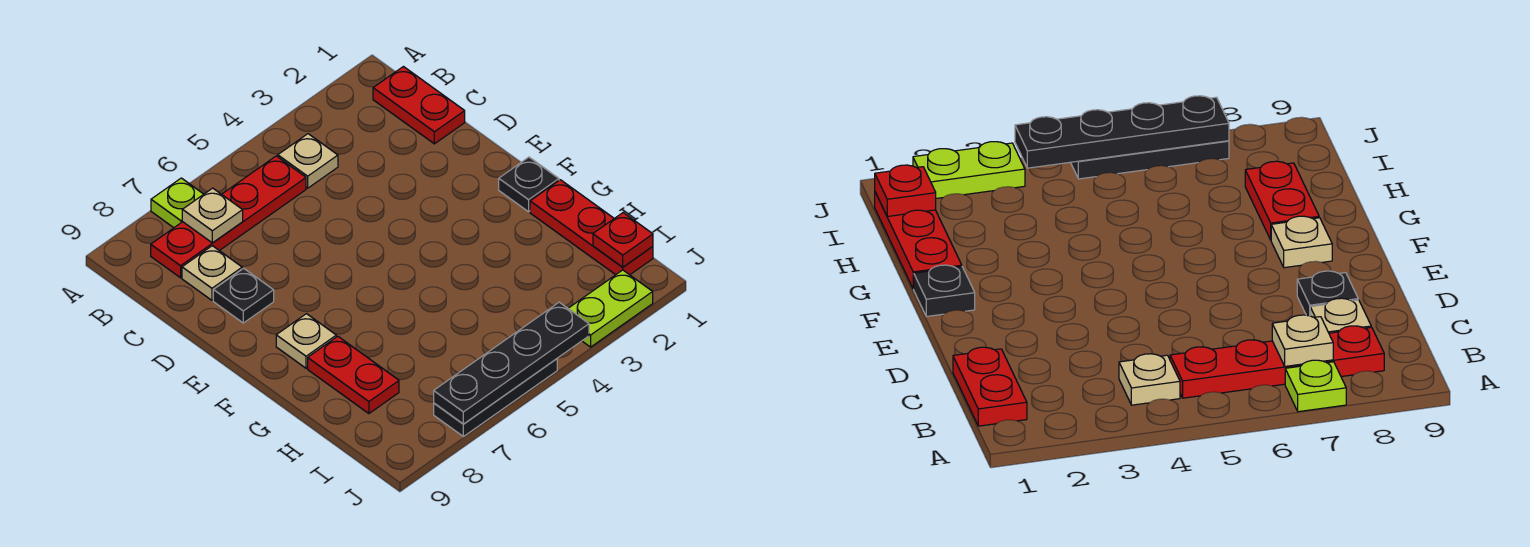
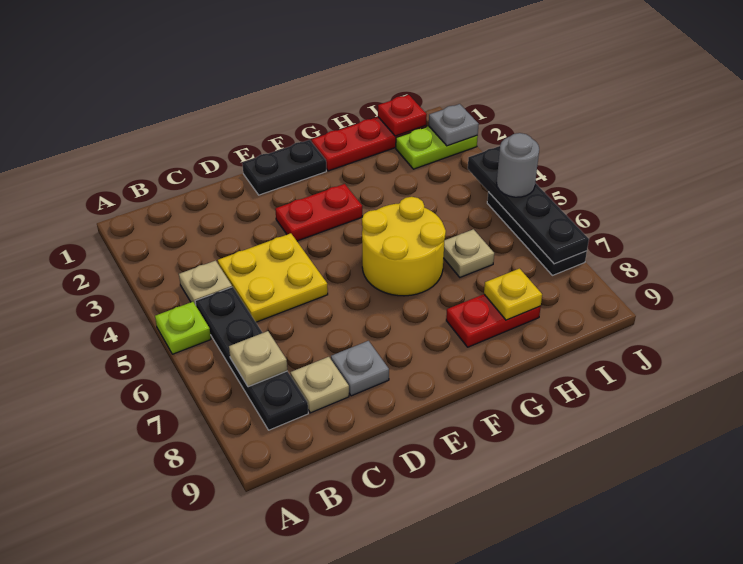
lime plate A7 level 1 -> lime plate A5 level 1
red plate B1:C1 level 1 -> red plate E3:F3 level 1
red plate B5:B8 level 1 -> black plate B5:B8 level 1
none -> yellow plate C4:D5 level 1
black plate D8 level 1 -> grey plate D8 level 1
black plate F1 level 1 -> black plate E1:F1 level 1
none -> yellow round brick F5:G6 level 1
tan plate F8 level 1 -> tan plate H6 level 1
none -> yellow plate H8 level 2
lime plate J2:J3 level 1 -> lime plate I2:J2 level 1
none -> grey plate J2 level 2
none -> grey round brick J5 level 3

